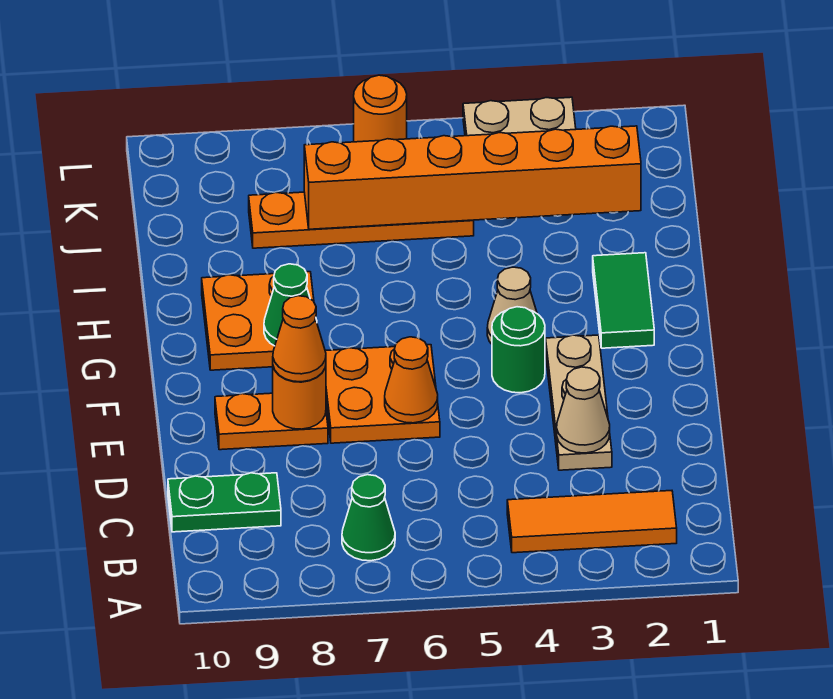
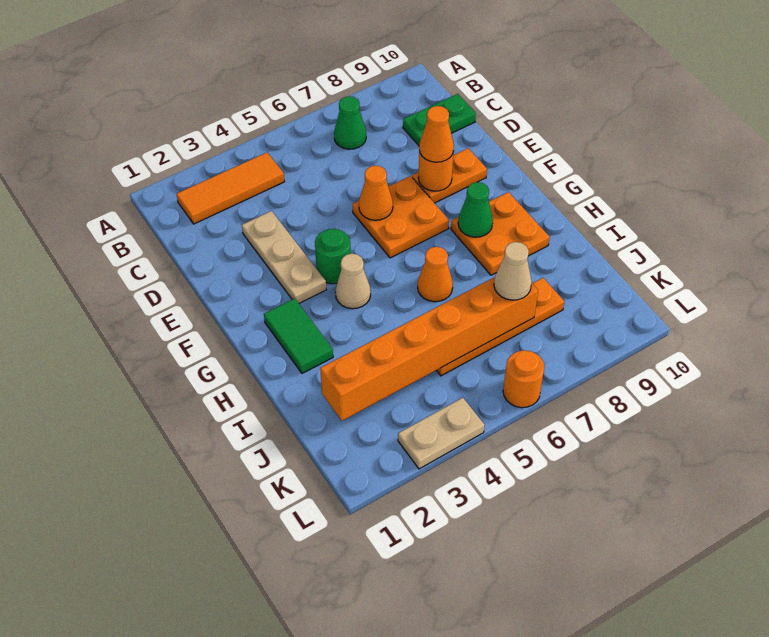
tan cone D3 level 2 -> tan cone J7 level 3
none -> orange cone H6 level 1

